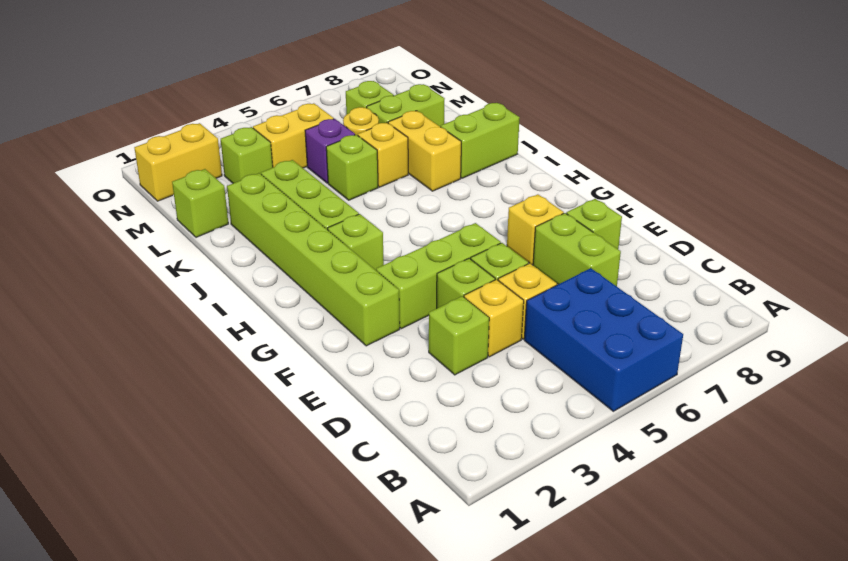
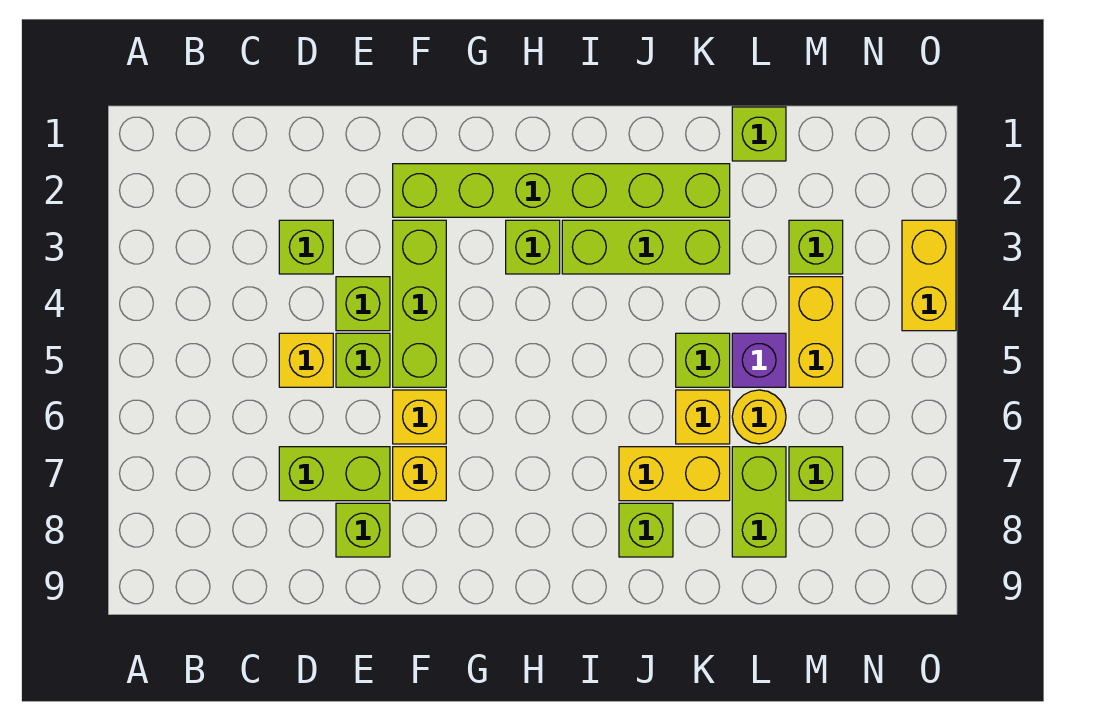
blue brick A5:C6 level 1 -> none
yellow brick D4 level 1 -> yellow brick F6 level 1
lime brick J8:J9 level 1 -> lime brick J8 level 1
yellow brick N1:N2 level 1 -> yellow brick O3:O4 level 1

